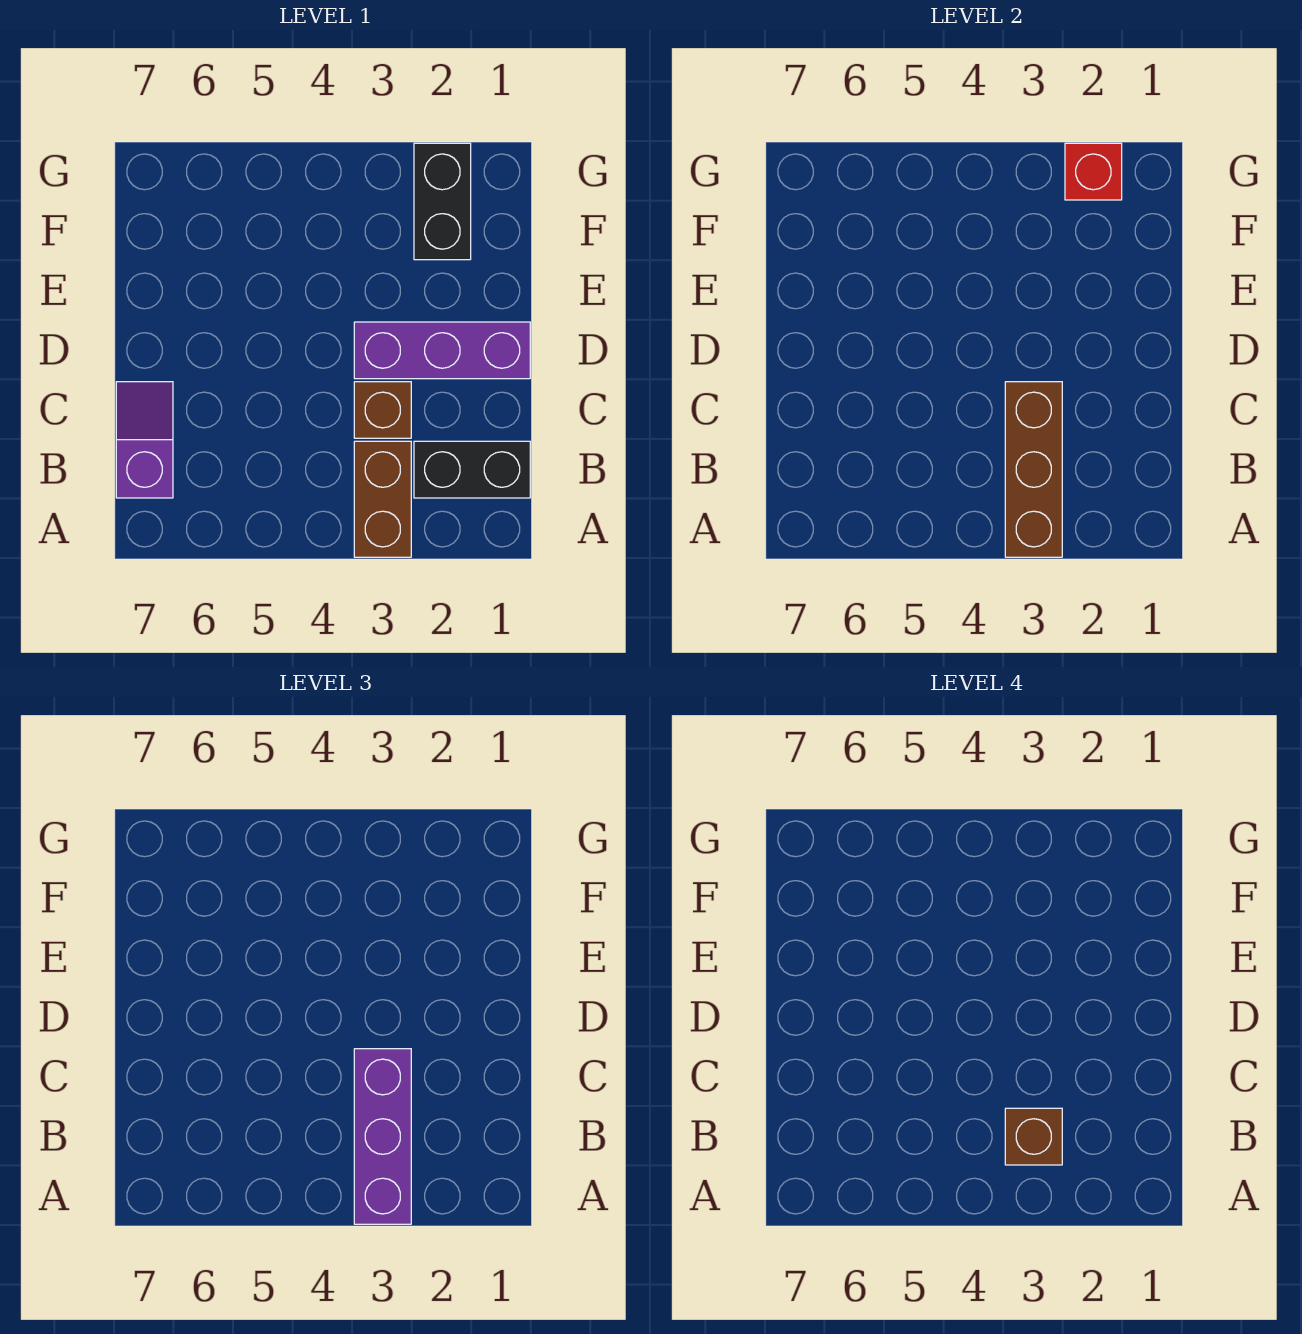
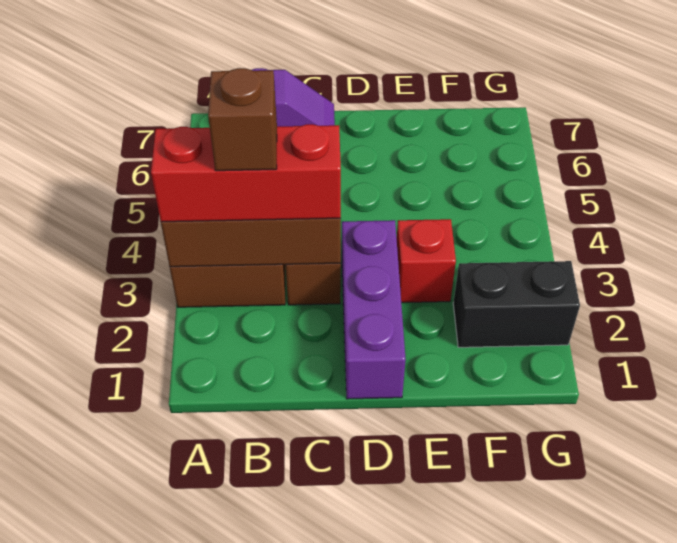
purple brick A3:C3 level 3 -> red brick A3:C3 level 3
black brick B1:B2 level 1 -> none
red brick G2 level 2 -> red brick E3 level 1

